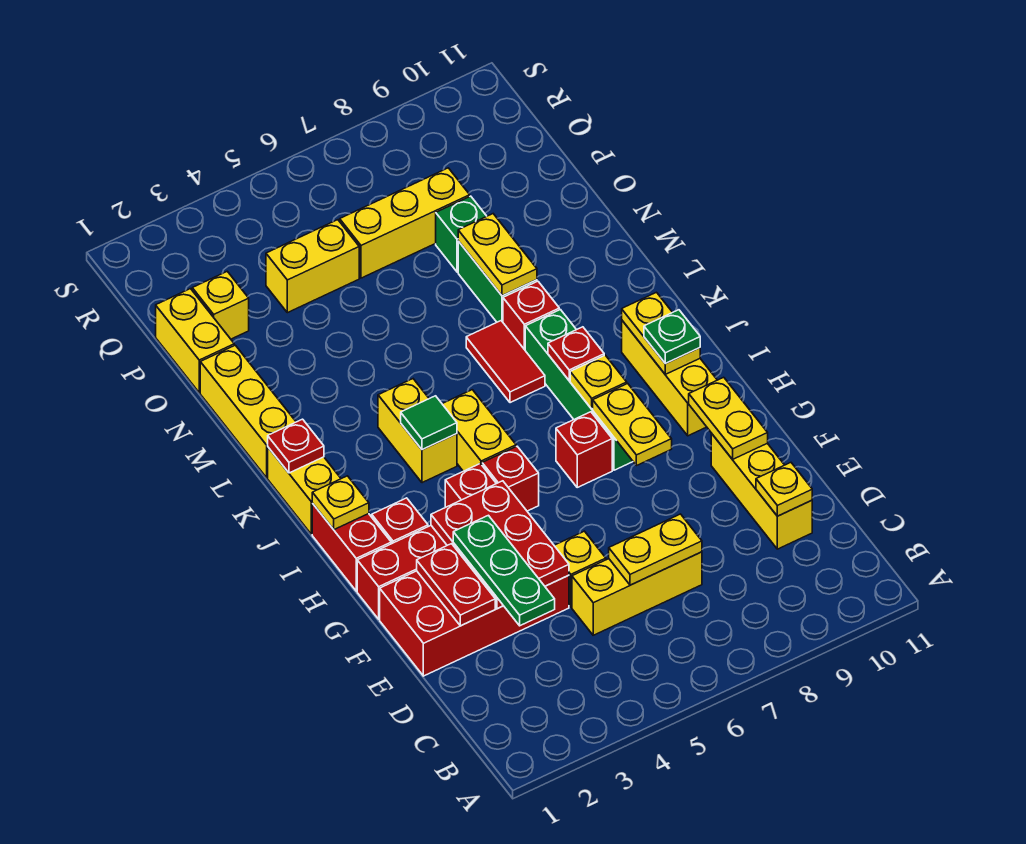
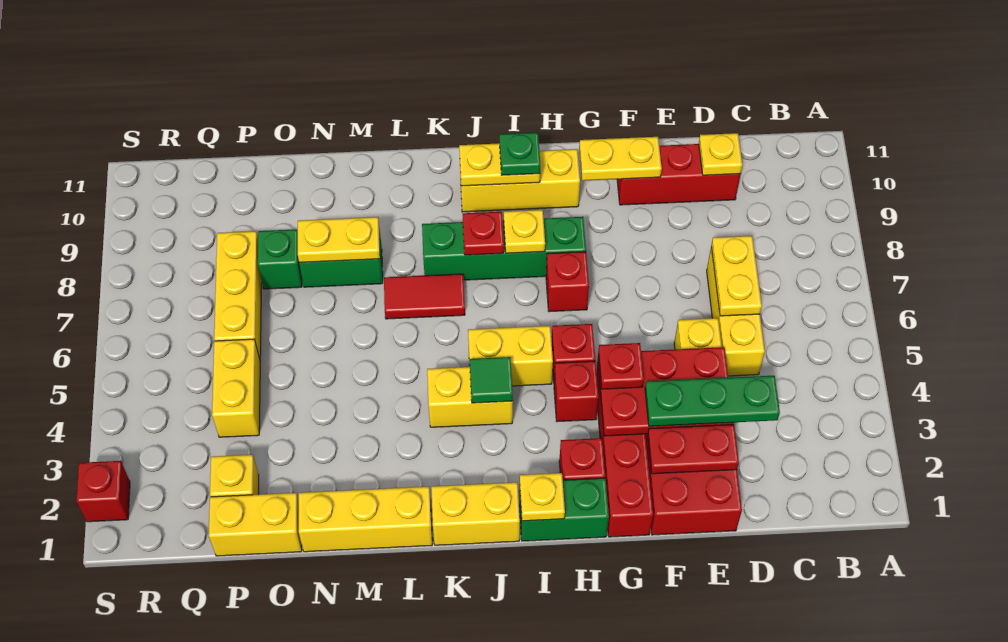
yellow brick D10:F10 level 1 -> red brick D10:F10 level 1
yellow plate G8:H8 level 2 -> none
red brick H1:I1 level 1 -> green brick H1:I1 level 1
red plate K1 level 2 -> red plate G4 level 3
red brick L8 level 1 -> red brick S2 level 1

